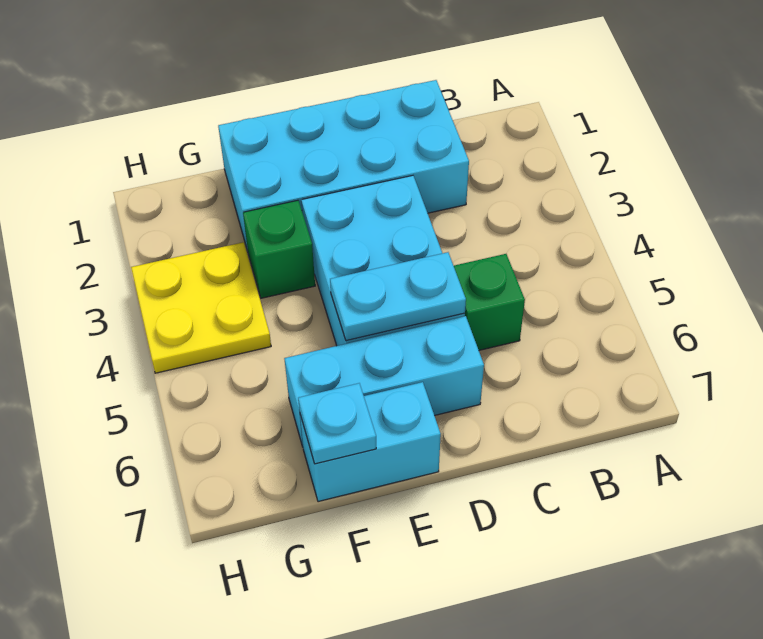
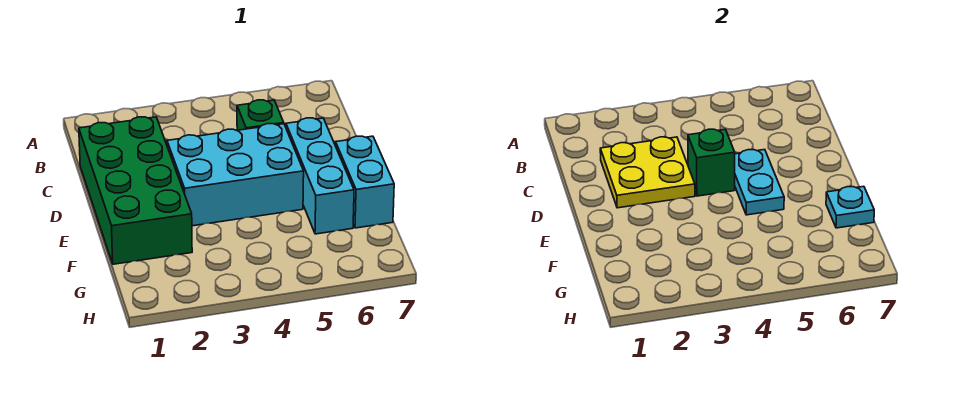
cyan brick C1:F2 level 1 -> green brick C1:F2 level 1
green brick F3 level 1 -> green brick D4 level 2
yellow plate G3:H4 level 1 -> yellow plate C2:D3 level 2

